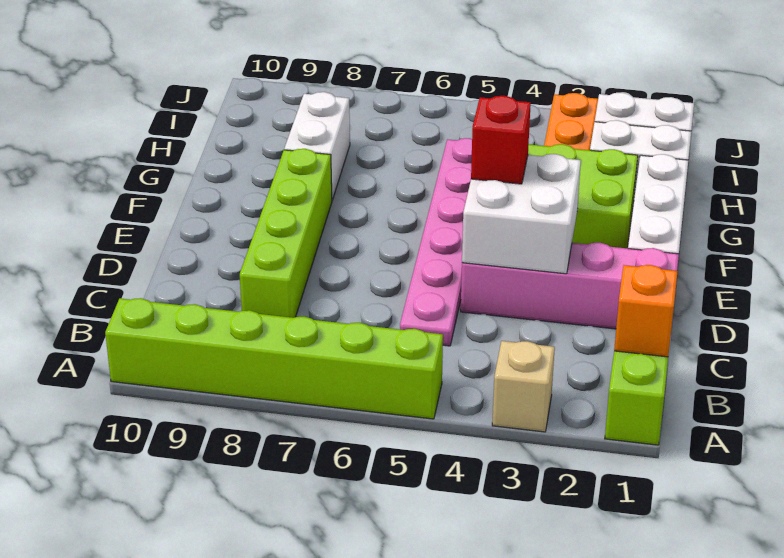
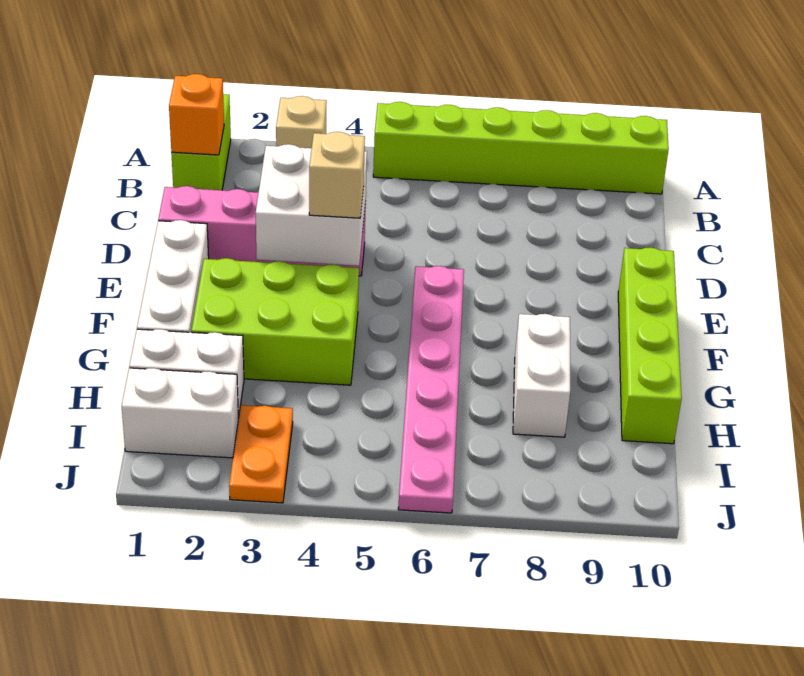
pink plate C5:H5 level 1 -> pink plate E6:J6 level 1
lime brick C8:F8 level 1 -> lime brick E10:H10 level 1
red brick E4 level 3 -> tan brick E4 level 3

